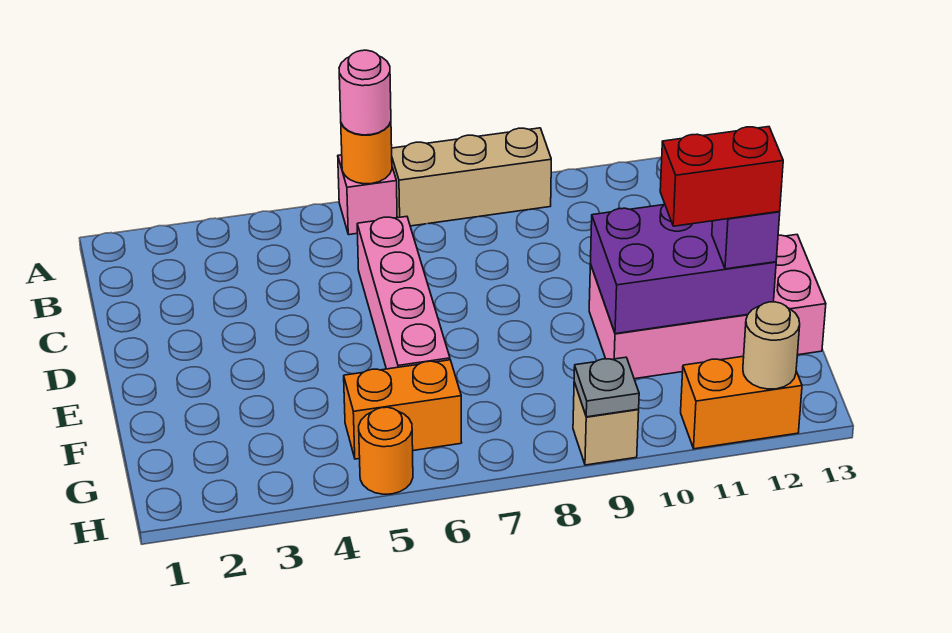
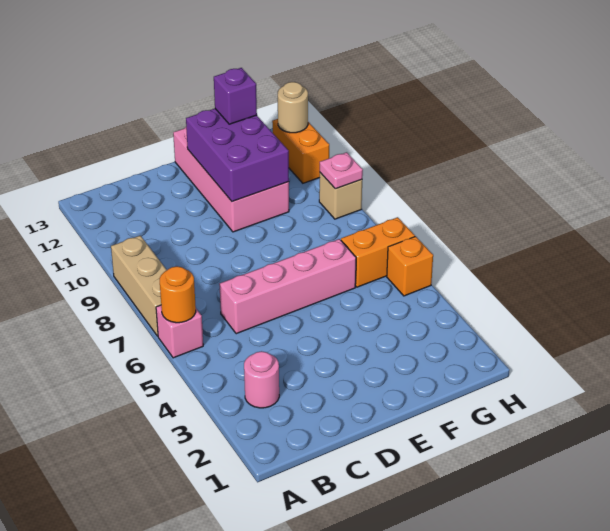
pink round brick A6 level 3 -> pink round brick B3 level 1
red brick F11:F12 level 4 -> none
orange brick G5:G6 level 1 -> orange brick G6:H6 level 1
orange round brick H5 level 1 -> orange brick H5 level 1
grey plate H9 level 2 -> pink plate H9 level 2

